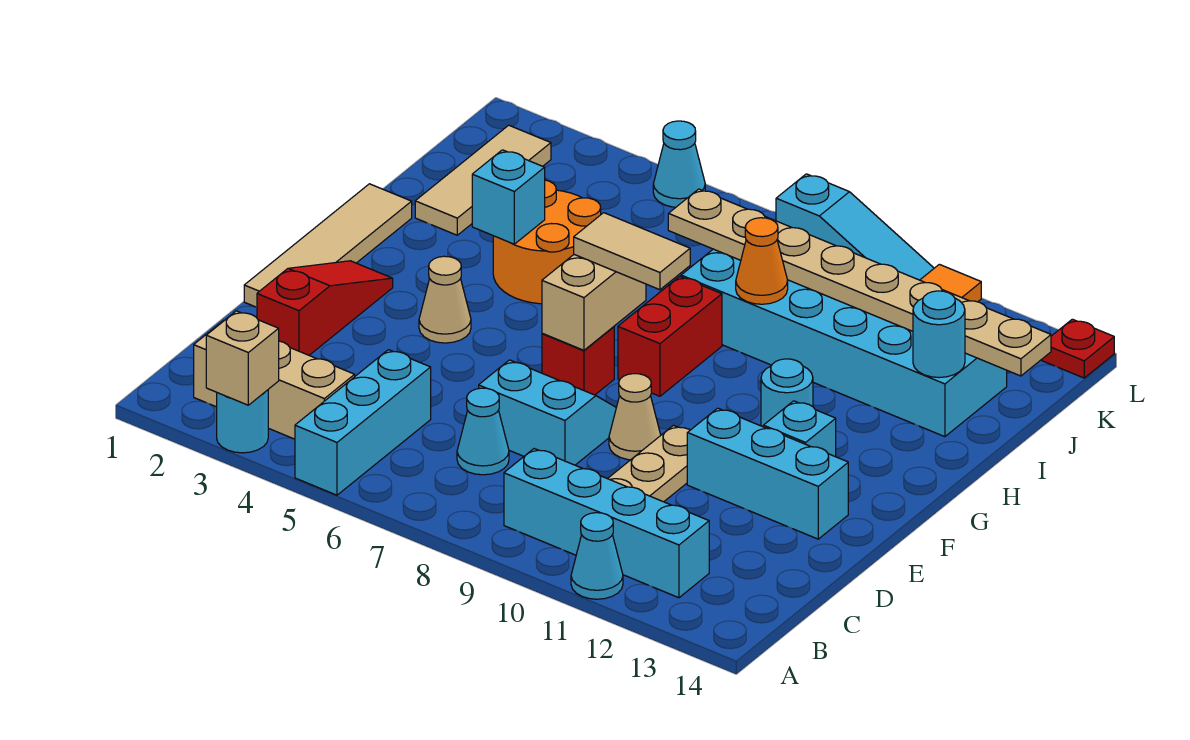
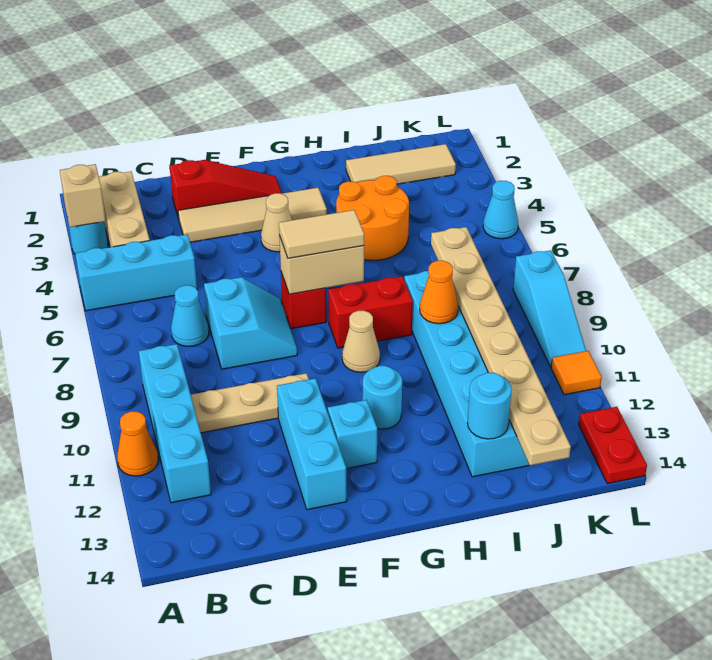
cyan cone A11 level 1 -> orange cone A11 level 1
tan tile E1:H1 level 1 -> tan tile D3:G3 level 1
tan cone E9 level 1 -> tan cone G9 level 1
tan tile G7:G8 level 3 -> tan tile F7:G7 level 3
cyan brick H4 level 2 -> none
red plate L14 level 1 -> red plate L13:L14 level 1

